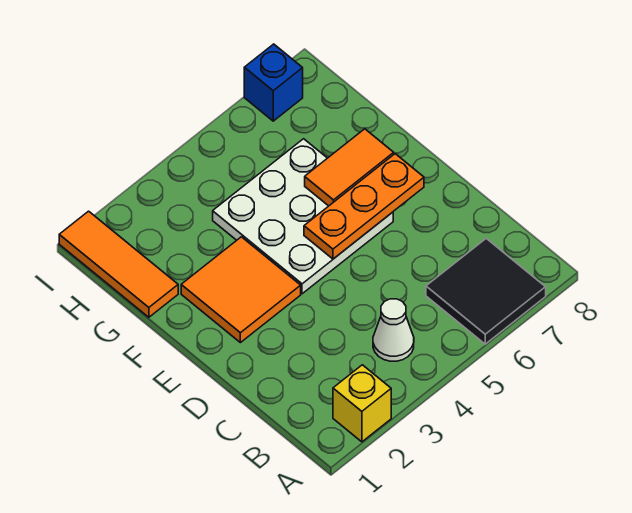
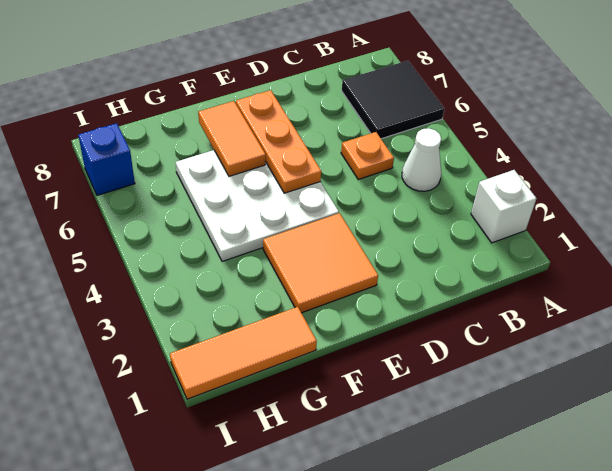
yellow brick A2 level 1 -> white brick A2 level 1
none -> orange plate C5 level 1

